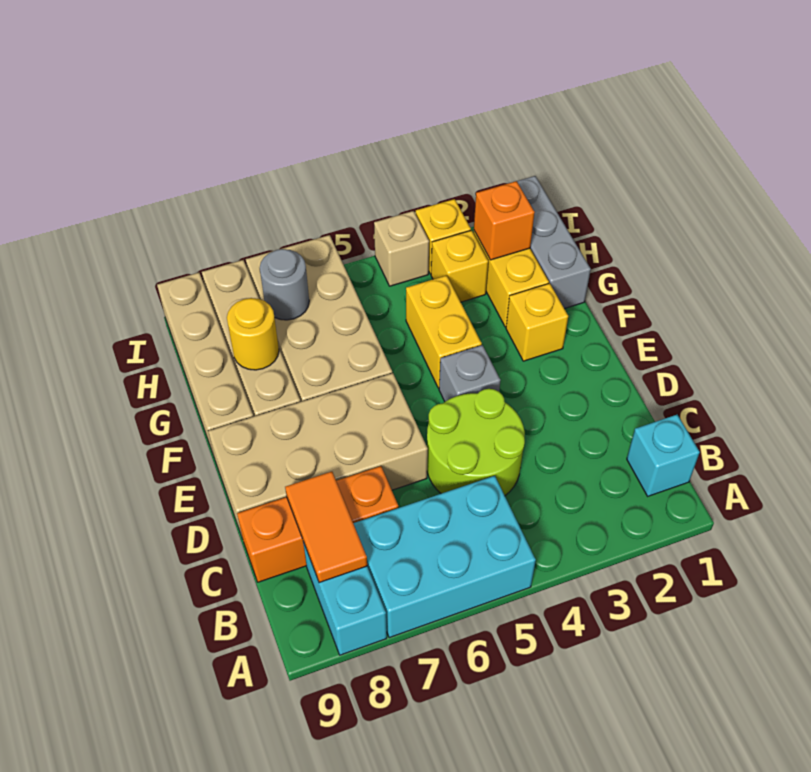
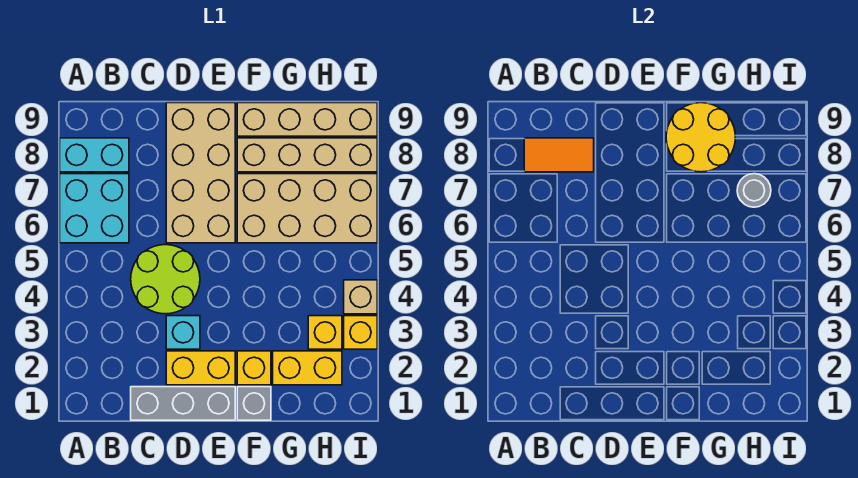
cyan brick A5:B7 level 1 -> cyan brick A6:B7 level 1
cyan brick B1 level 1 -> cyan brick D3 level 1
orange brick C7:C9 level 1 -> none
grey brick E4 level 1 -> grey brick F1 level 1
yellow brick F4:G4 level 1 -> yellow brick D2:E2 level 1
grey brick G1:I1 level 1 -> grey brick C1:E1 level 1
yellow round brick G8 level 2 -> yellow round brick F8:G9 level 2
orange brick H2 level 2 -> none

